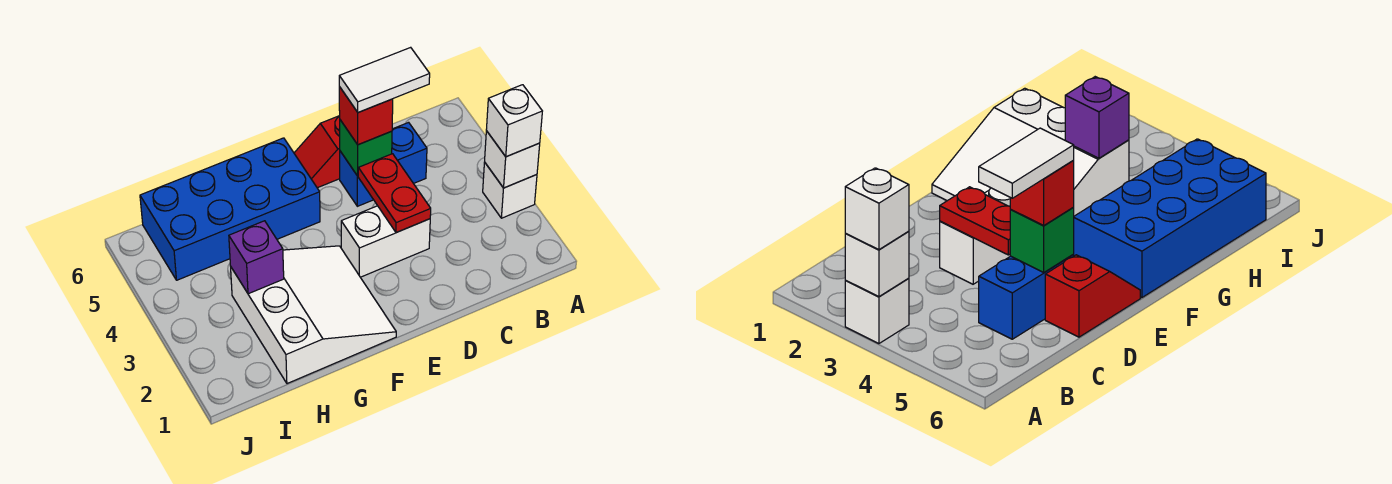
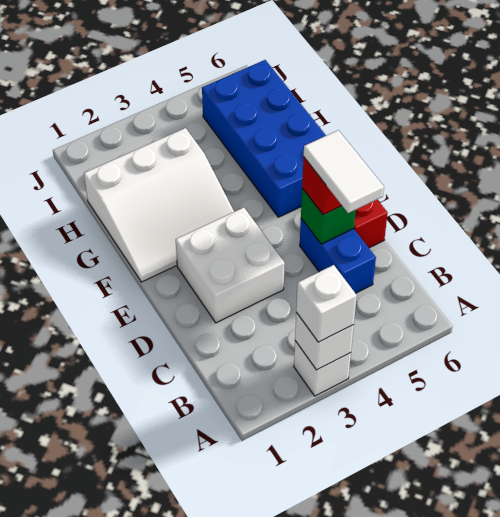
white brick D3:E3 level 1 -> white brick D2:E3 level 1
red plate D3:D4 level 2 -> none
purple brick H3 level 2 -> none

